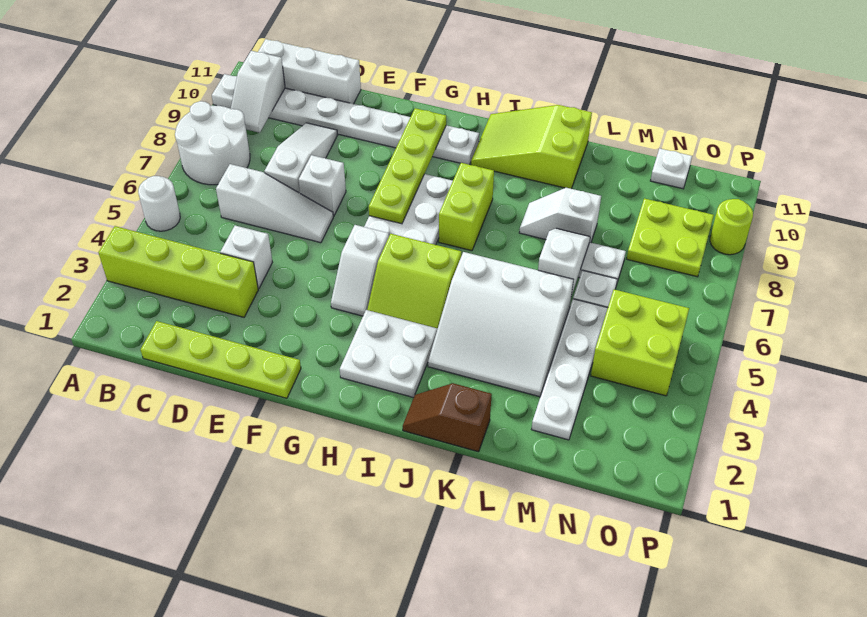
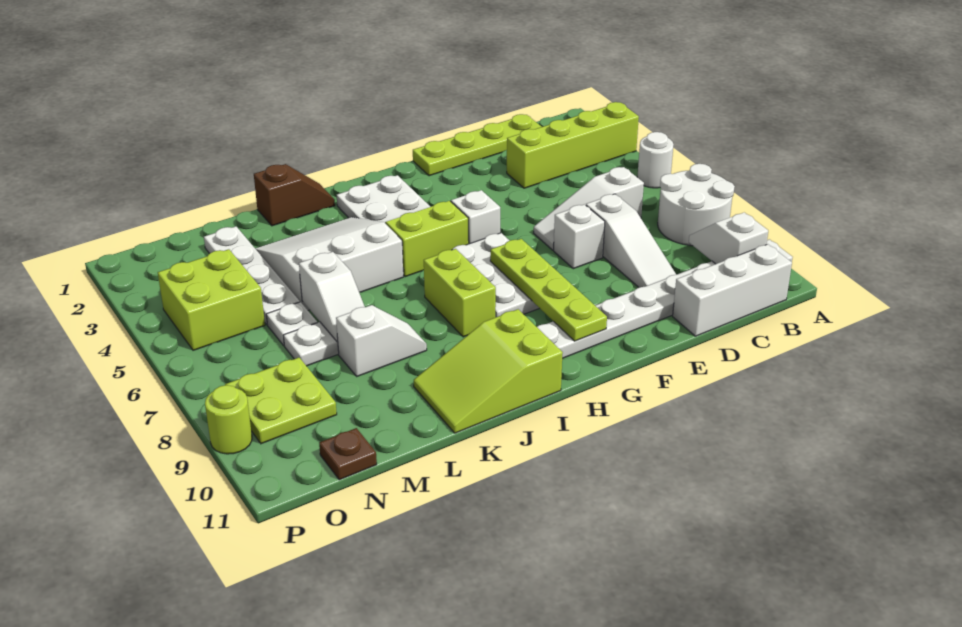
white brick D4 level 1 -> none
lime slope I10:K11 level 1 top K -> lime slope I10:K11 level 1 top I
white plate N11 level 1 -> brown plate N11 level 1

